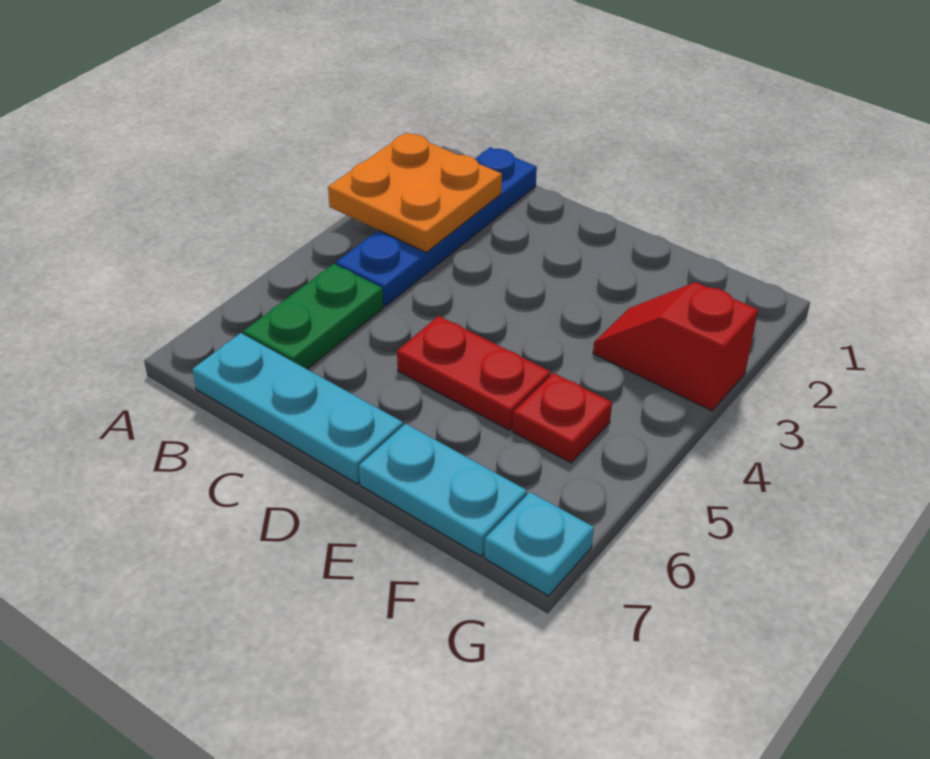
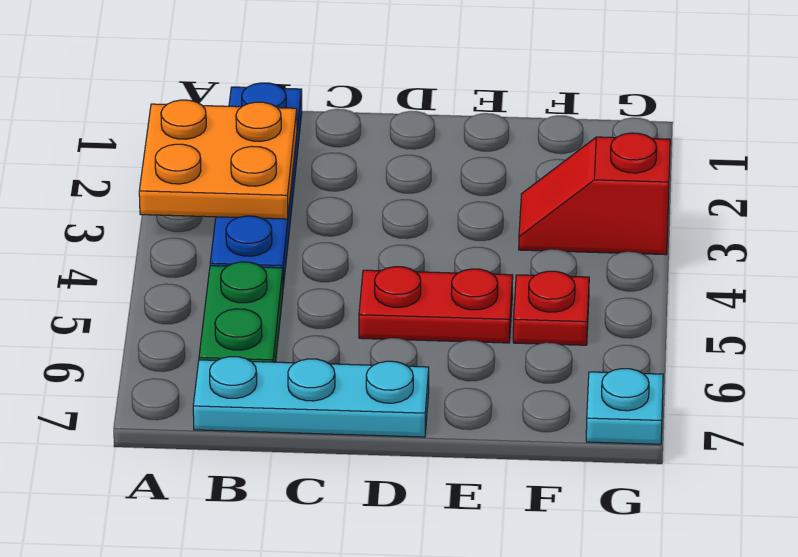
cyan plate E7:F7 level 1 -> none

